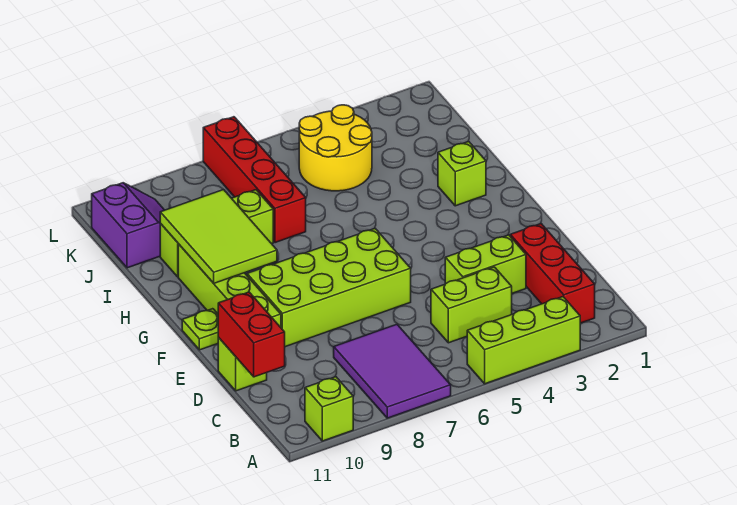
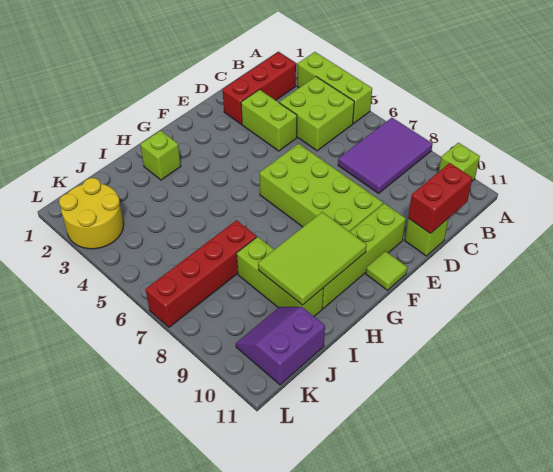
lime brick C4:C5 level 1 -> lime brick B4:C5 level 1
lime plate F11 level 1 -> lime tile F11 level 1
yellow round brick J4:K5 level 1 -> yellow round brick K2:L3 level 1

